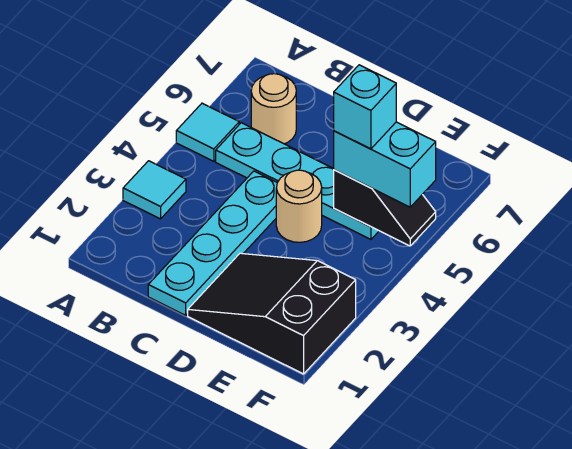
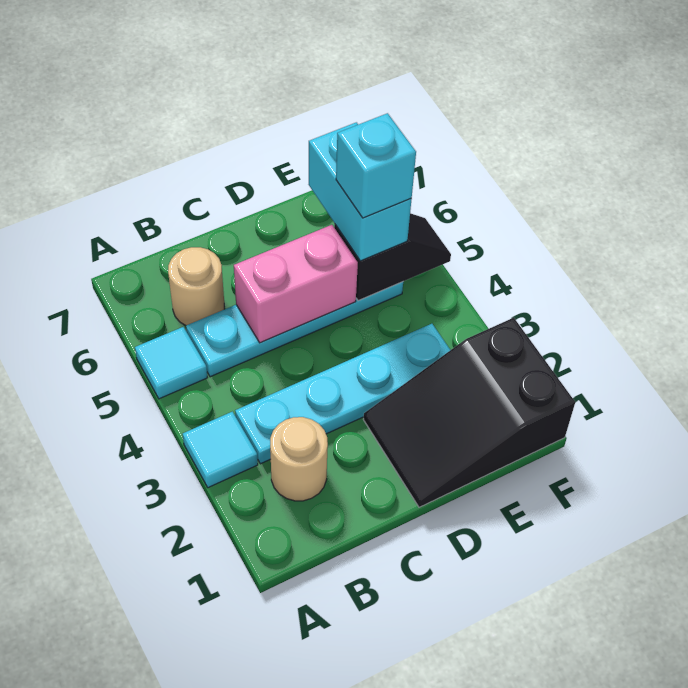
cyan plate C1:C4 level 1 -> cyan plate B3:E3 level 1
none -> pink brick C5:D5 level 2
tan round brick D4 level 1 -> tan round brick B2 level 1
cyan brick E5:F5 level 3 -> cyan brick E5:E6 level 3

